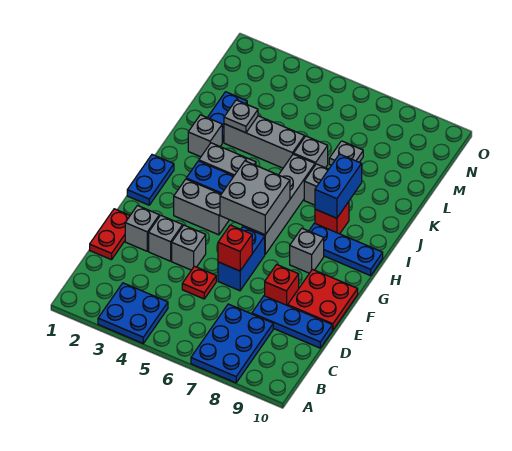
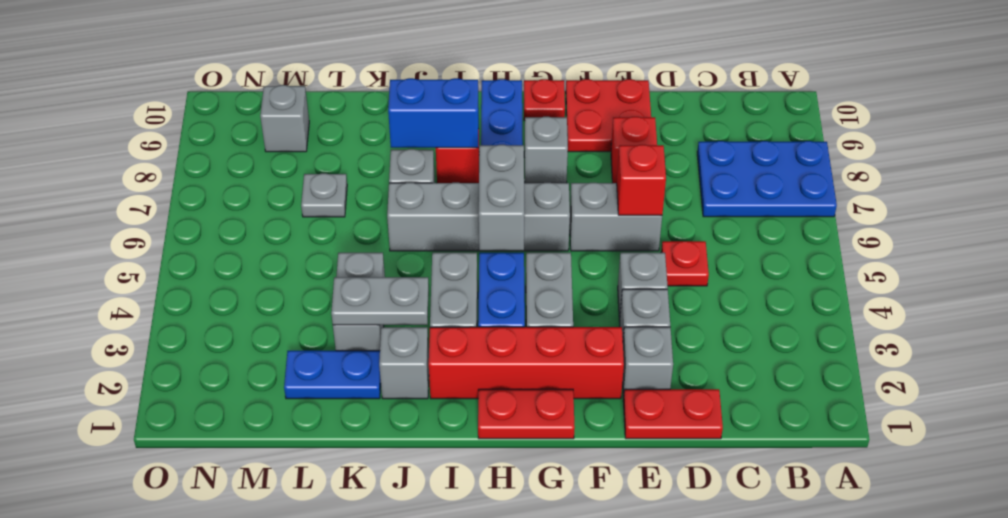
blue plate A3:B4 level 1 -> none
blue plate D8:D10 level 1 -> none
blue brick E6:F6 level 1 -> grey brick E6:F6 level 1
none -> red brick F2:I2 level 1
blue plate G1:H1 level 1 -> red plate G1:H1 level 1
grey brick G5:H6 level 2 -> grey brick H5:H6 level 2
none -> red plate G10 level 1
grey brick K3:K5 level 1 -> grey brick K3:K4 level 1
grey plate K3 level 2 -> grey plate J3:K3 level 2
grey brick K6 level 1 -> grey brick M9 level 1

